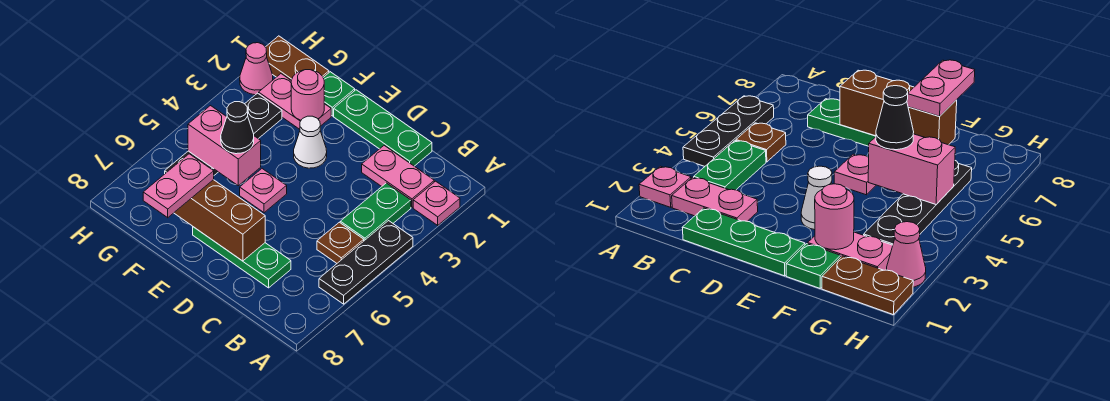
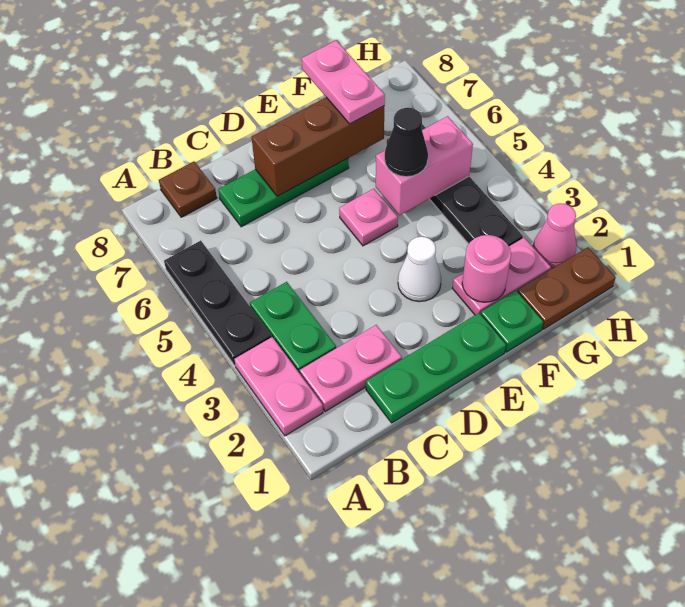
pink plate A2 level 1 -> pink plate A2:A3 level 1
brown plate B5 level 1 -> brown plate B8 level 1

